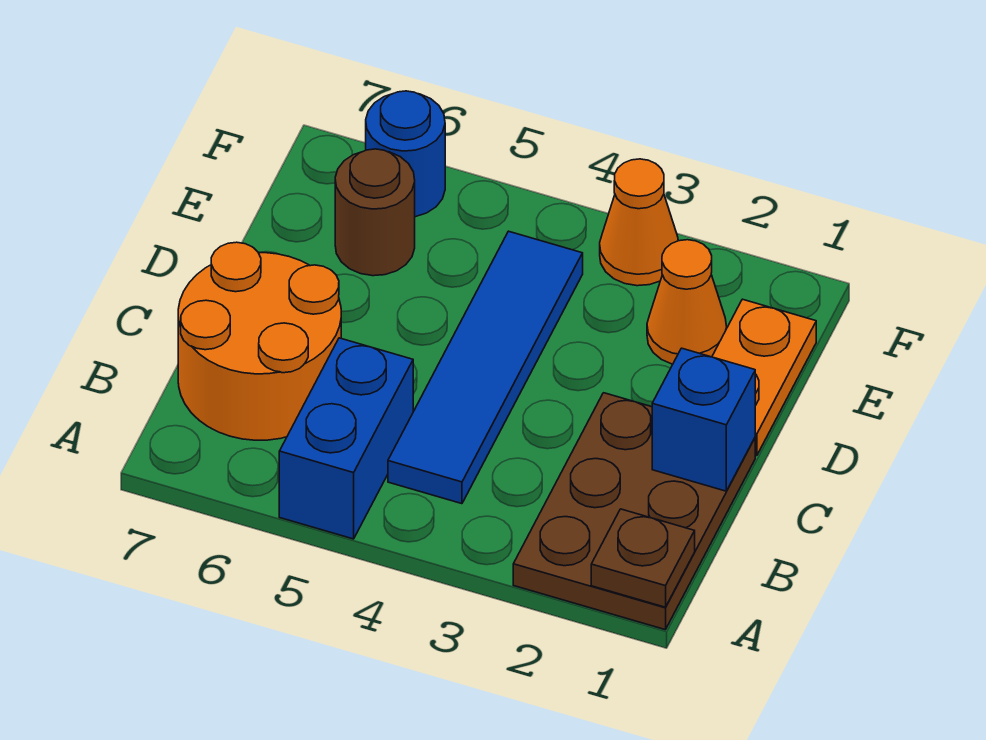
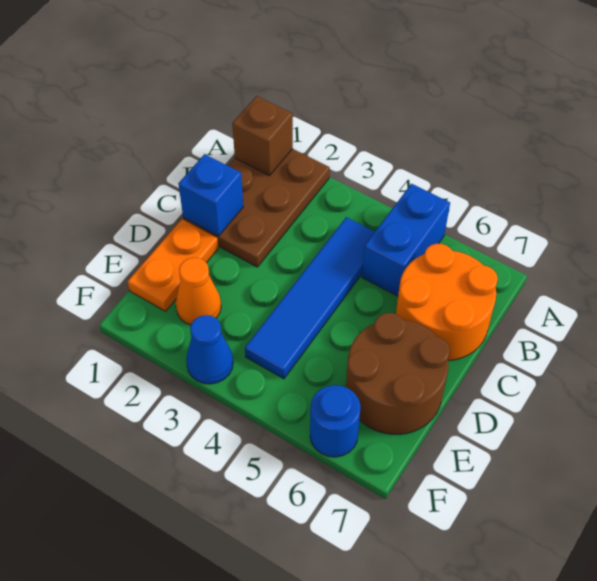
brown plate A1 level 2 -> brown brick A1 level 2
brown round brick E6 level 1 -> brown round brick D6:E7 level 1
orange cone F3 level 1 -> blue cone F3 level 1

